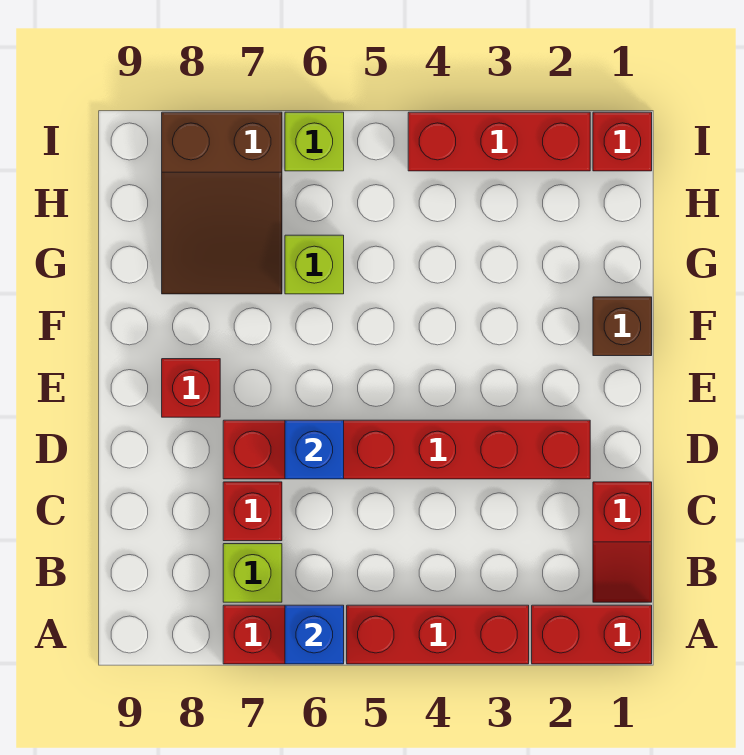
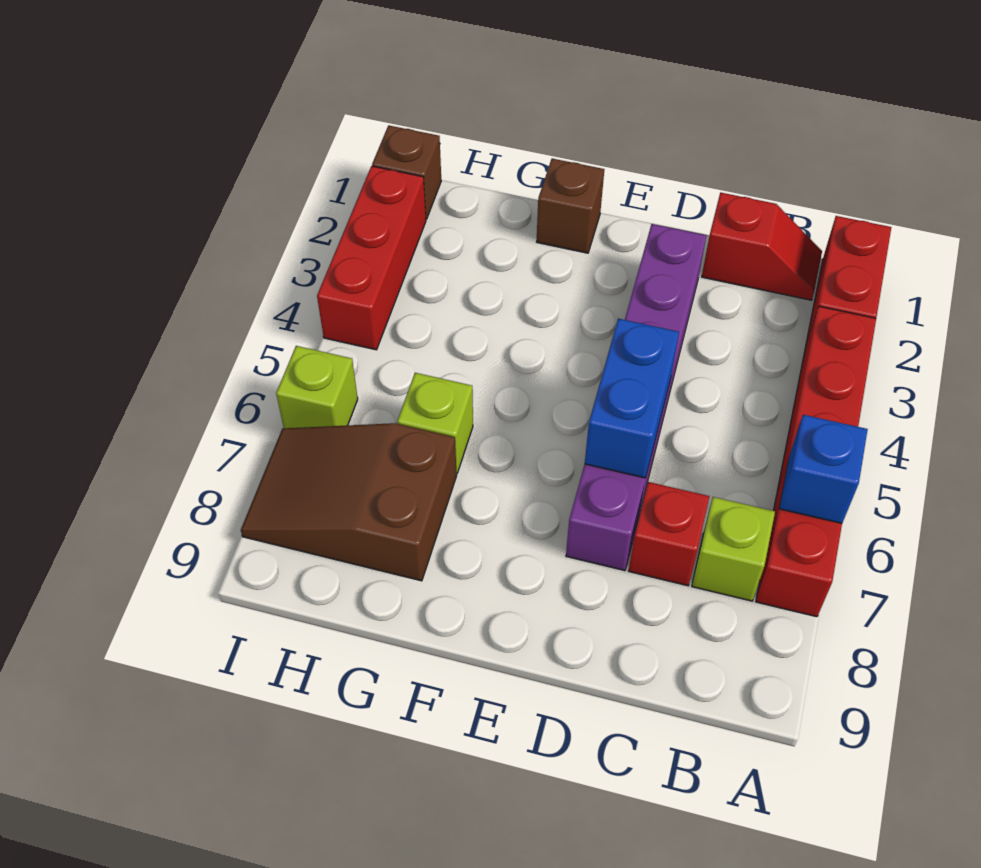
red brick D2:D7 level 1 -> purple brick D2:D7 level 1
blue brick D6 level 2 -> blue brick D5:D6 level 2
red brick E8 level 1 -> none
brown slope G7:I8 level 1 top I -> brown slope G7:I8 level 1 top G
red brick I1 level 1 -> brown brick I1 level 1

